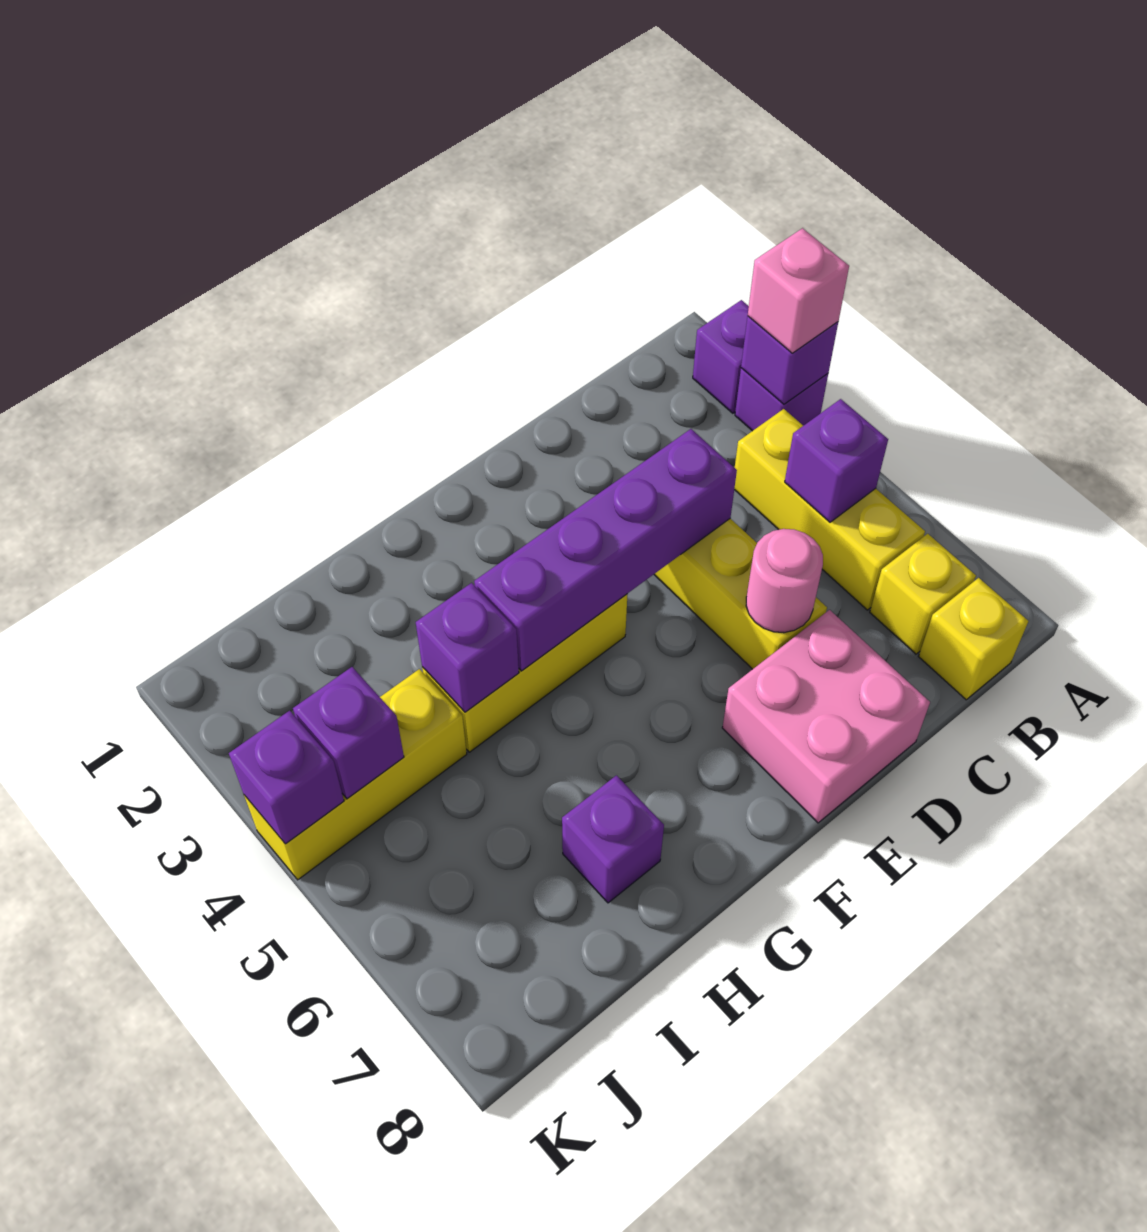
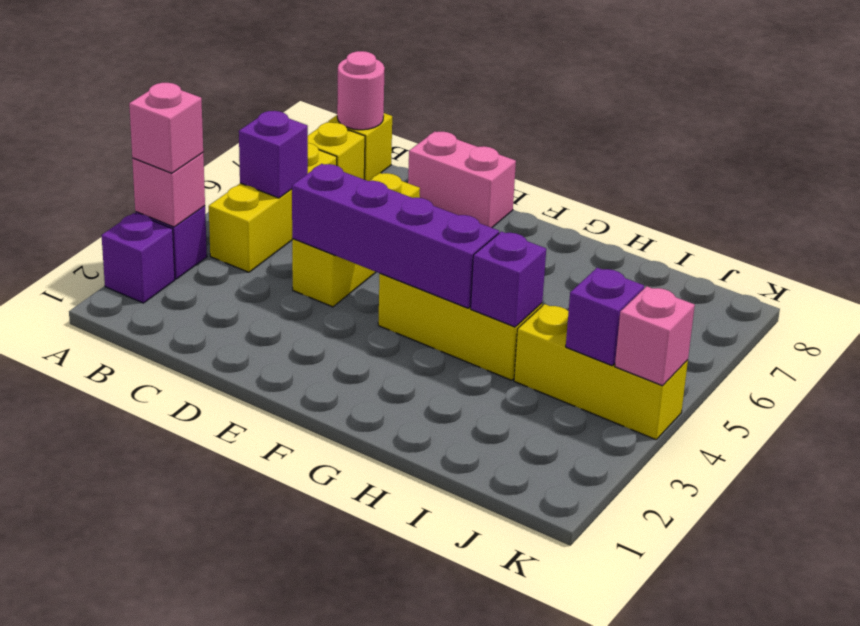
purple brick A3 level 2 -> pink brick A3 level 2
pink round brick D6 level 2 -> pink round brick B8 level 2
pink brick D7:E8 level 1 -> pink brick D8:E8 level 1
purple brick H7 level 1 -> none
purple brick K4 level 2 -> pink brick K4 level 2

